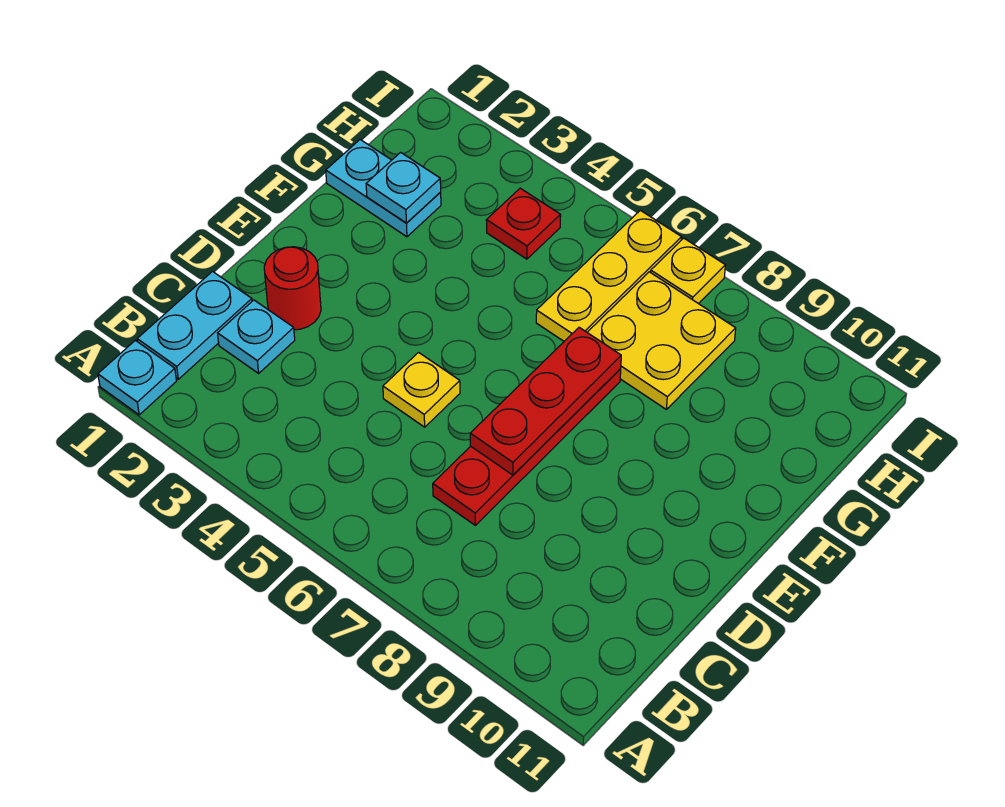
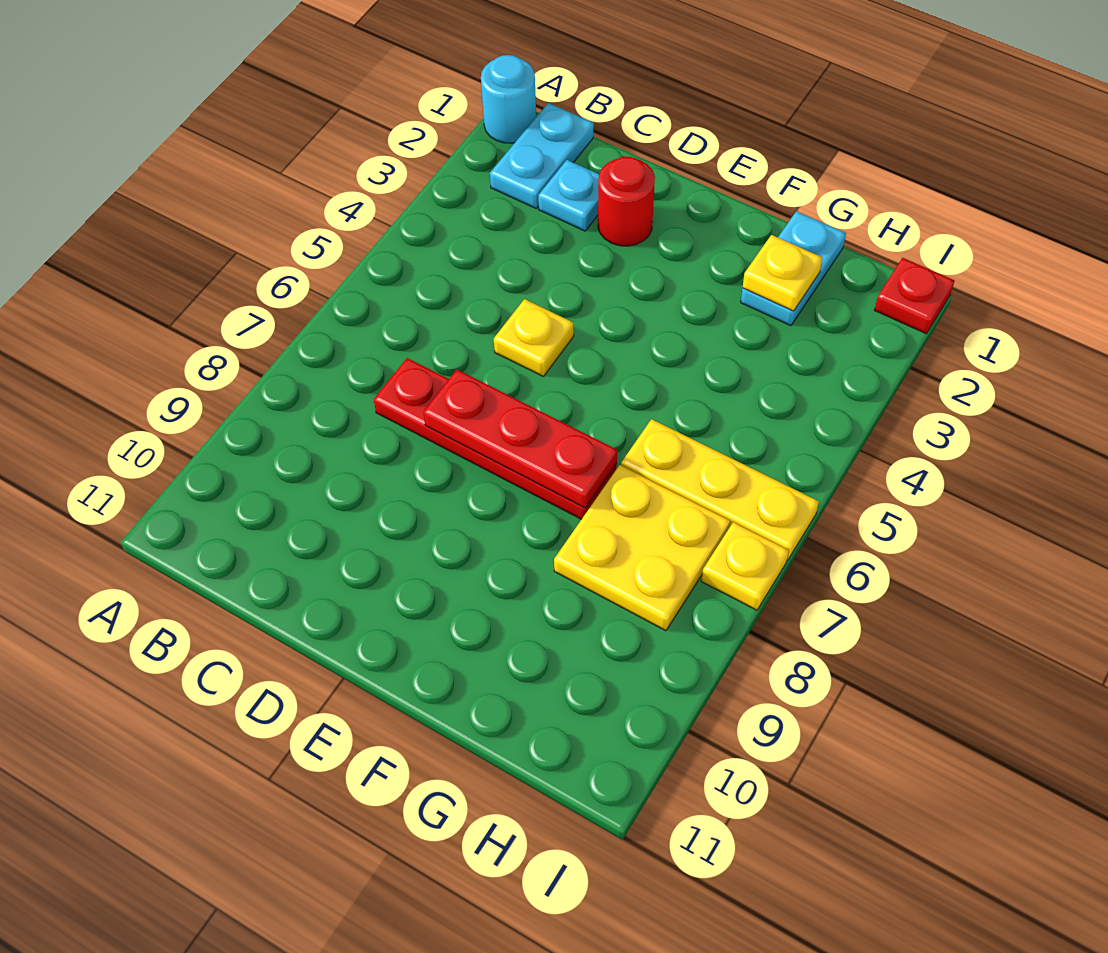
cyan plate A1 level 1 -> cyan round brick A1 level 1
cyan plate B1:C1 level 1 -> cyan plate B1:B2 level 1
cyan plate G2 level 2 -> yellow plate G2 level 2
red plate H4 level 1 -> red plate I1 level 1

